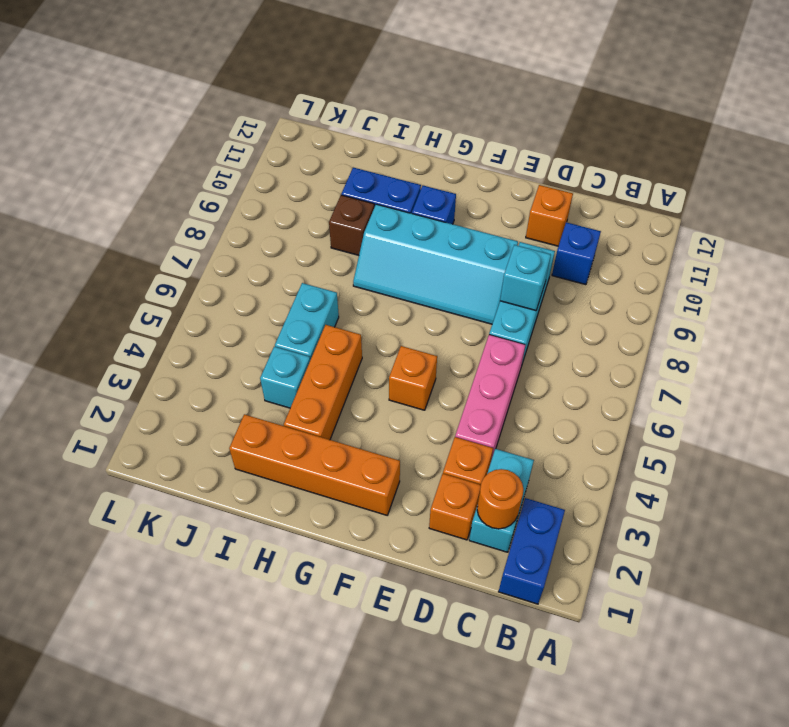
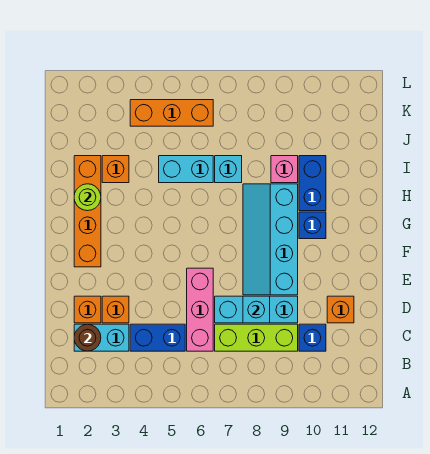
blue brick B1:B2 level 1 -> blue brick C4:C5 level 1
orange round brick C2 level 2 -> brown round brick C2 level 2
none -> lime brick C7:C9 level 1
pink brick D4:D6 level 1 -> pink brick C6:E6 level 1
orange brick F5 level 1 -> orange brick I3 level 1
none -> lime round brick H2 level 2
orange brick H3:H5 level 1 -> orange brick K4:K6 level 1
cyan brick I4 level 1 -> cyan brick I7 level 1
brown brick I9 level 1 -> pink brick I9 level 1

